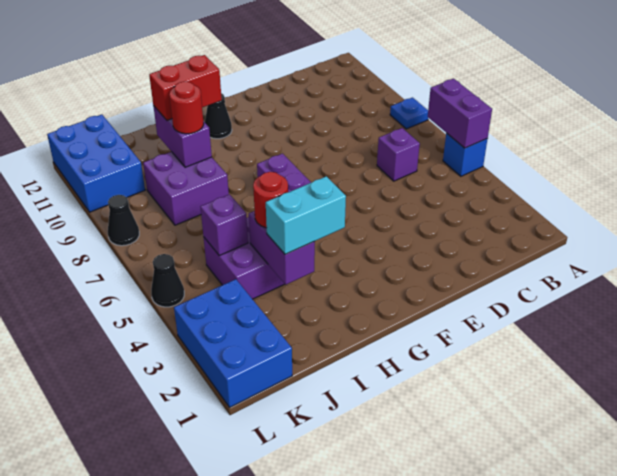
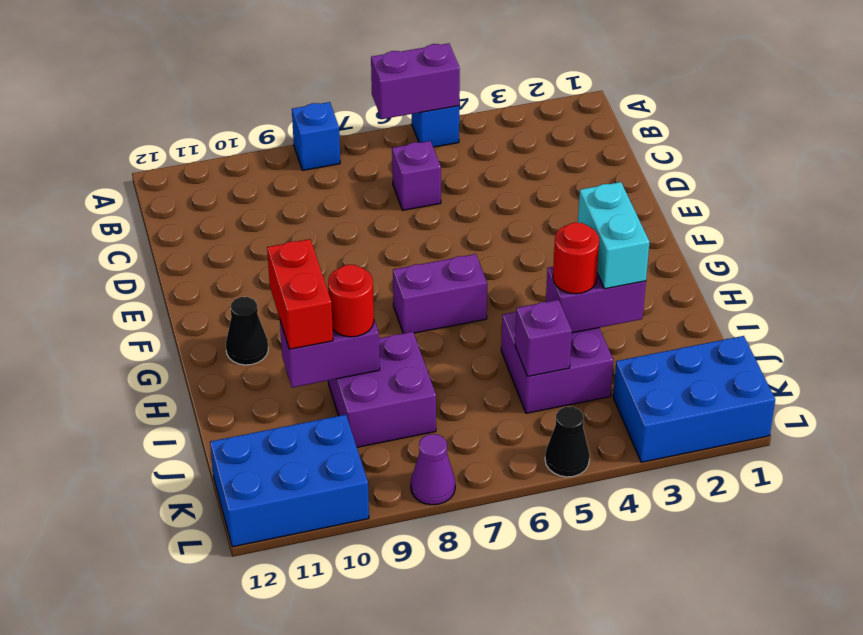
blue plate A8 level 1 -> blue brick A8 level 1
black cone L8 level 1 -> purple cone L8 level 1

